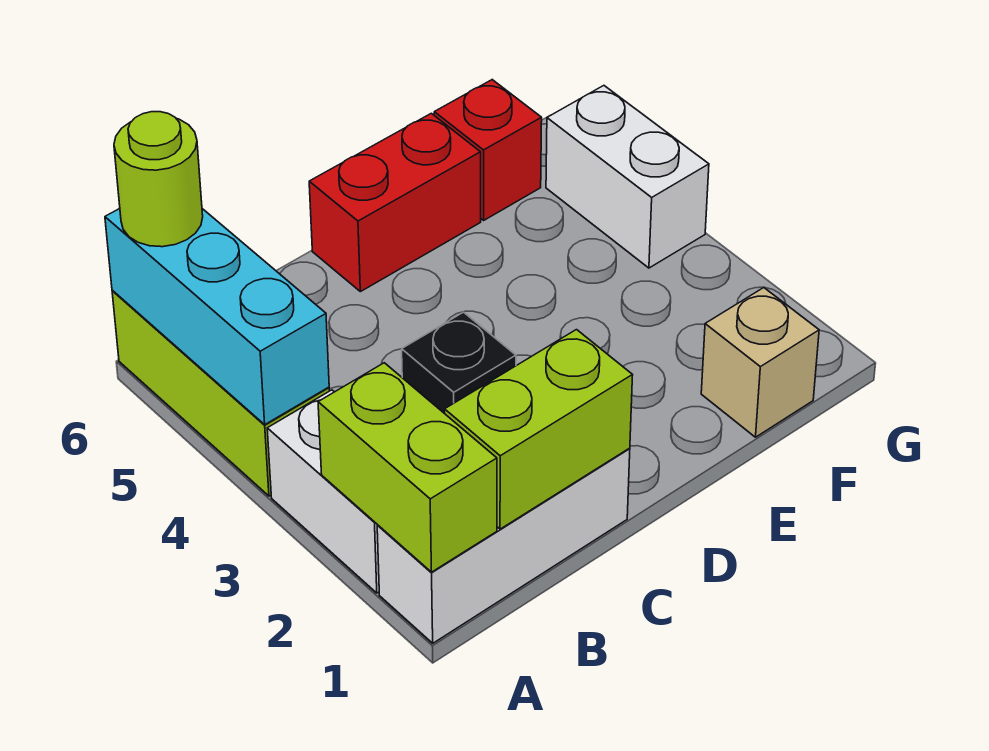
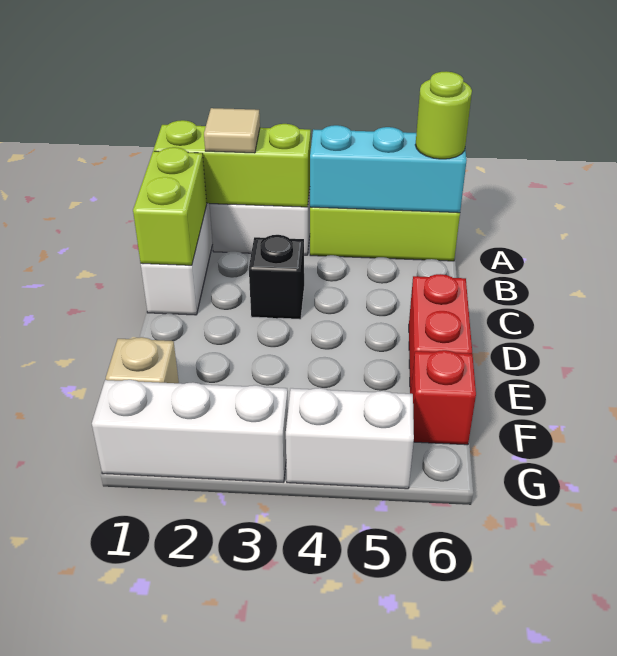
lime brick A1:A2 level 2 -> lime brick A1:A3 level 2
none -> tan tile A2 level 3
none -> white brick G1:G3 level 1

